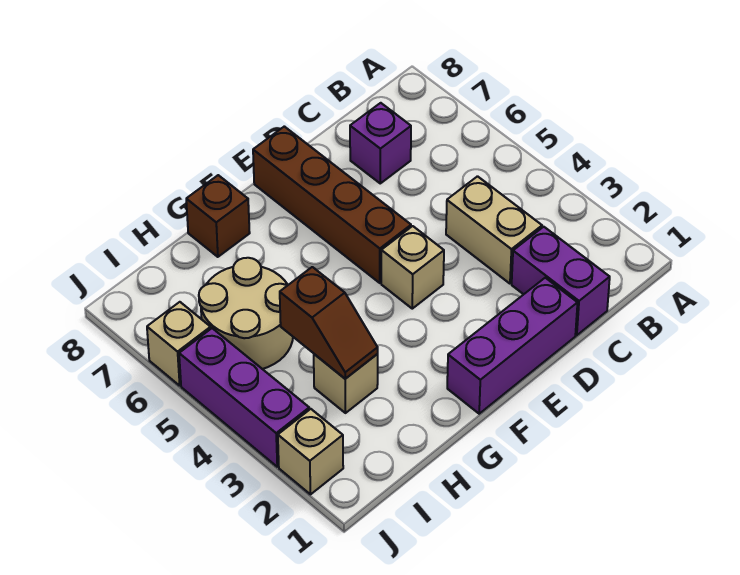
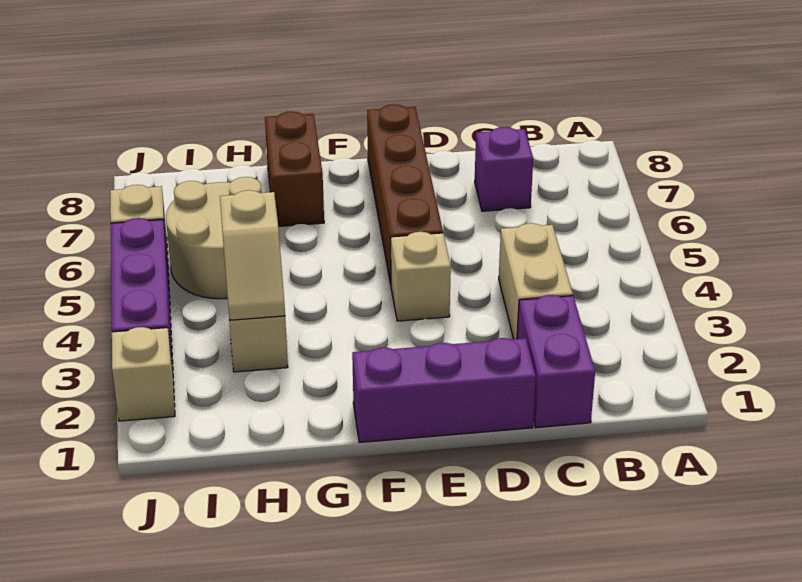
brown brick G8 level 1 -> brown brick G7:G8 level 1
brown slope H3:H4 level 2 top 4 -> tan slope H3:H4 level 2 top 4

